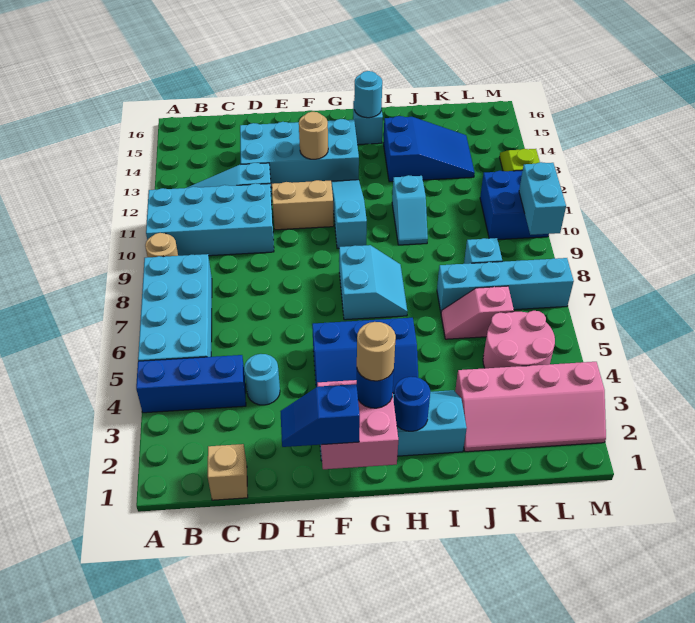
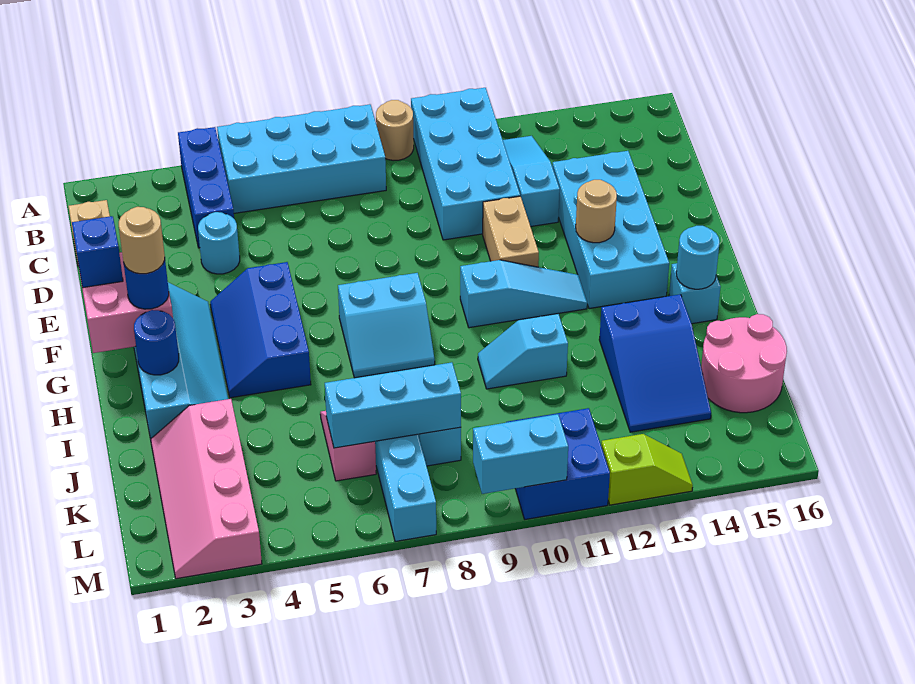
pink round brick K4:L5 level 1 -> pink round brick J15:K16 level 1
none -> cyan brick K6:K8 level 2

